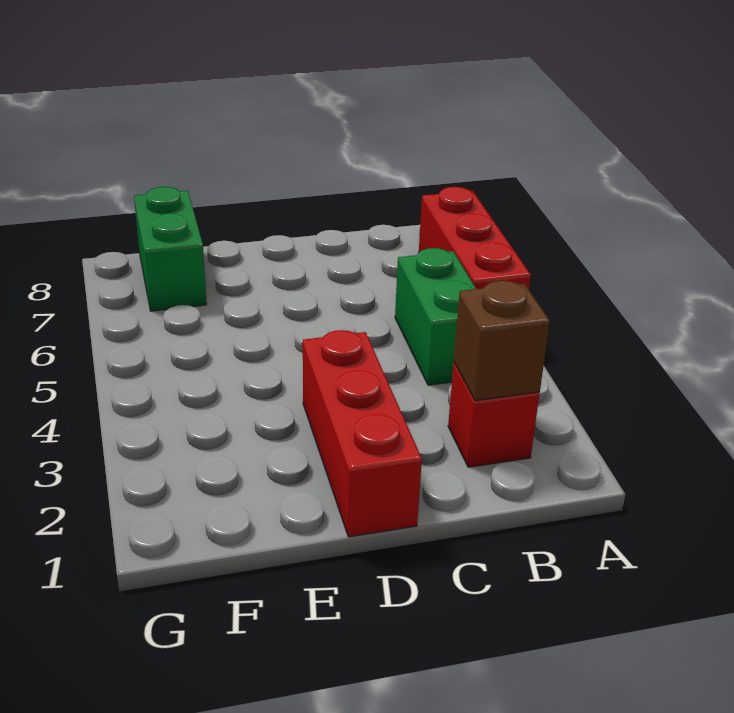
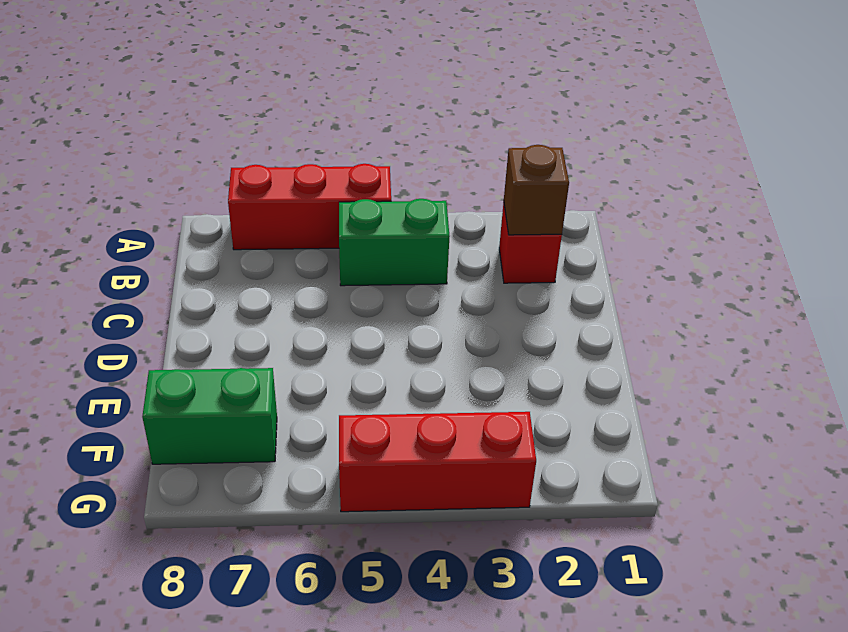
red brick D1:D3 level 1 -> red brick G3:G5 level 1

